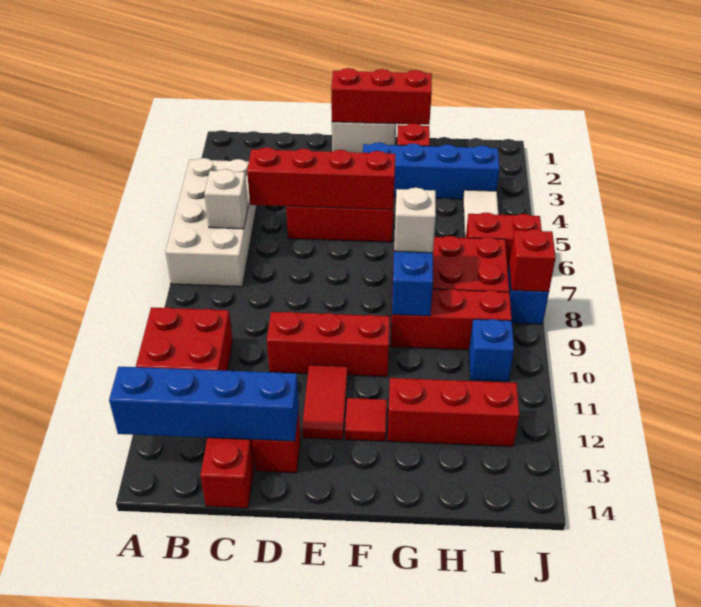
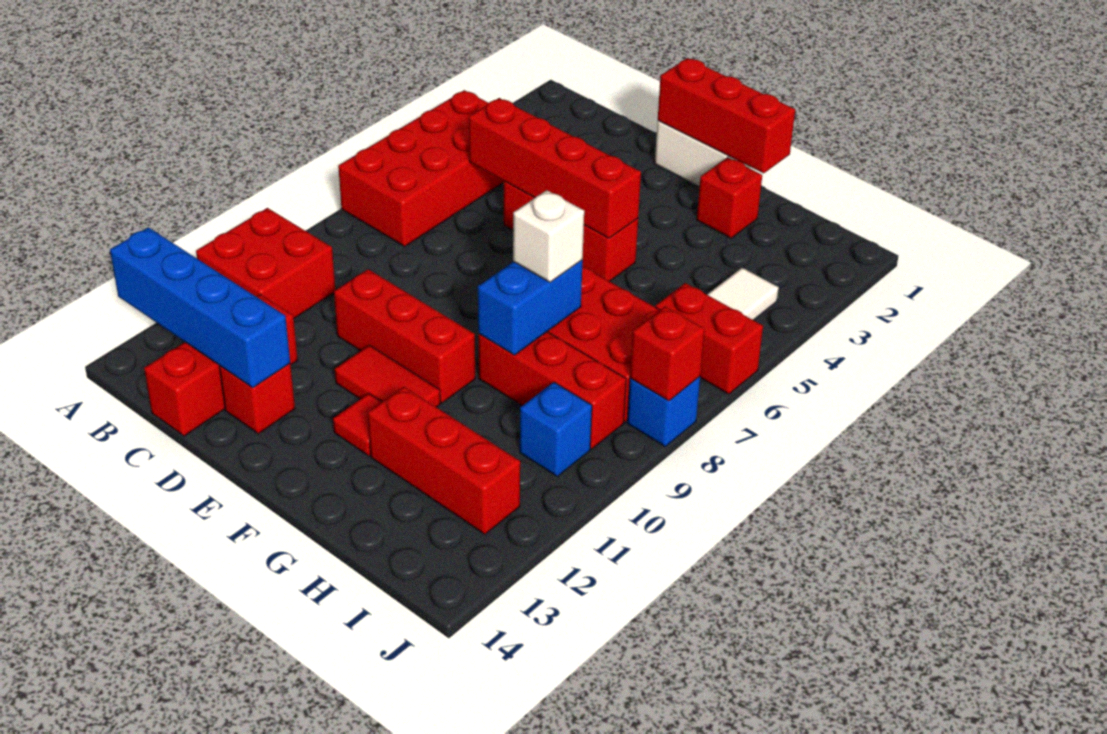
white brick A4:B7 level 1 -> red brick A4:B7 level 1
white brick B6 level 2 -> none
red tile E11:E12 level 1 -> red tile E11:F11 level 1
blue brick F3:I3 level 1 -> none

